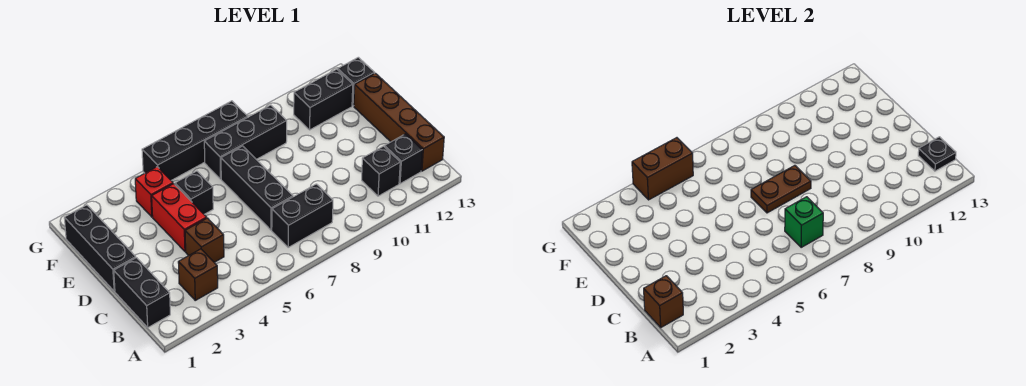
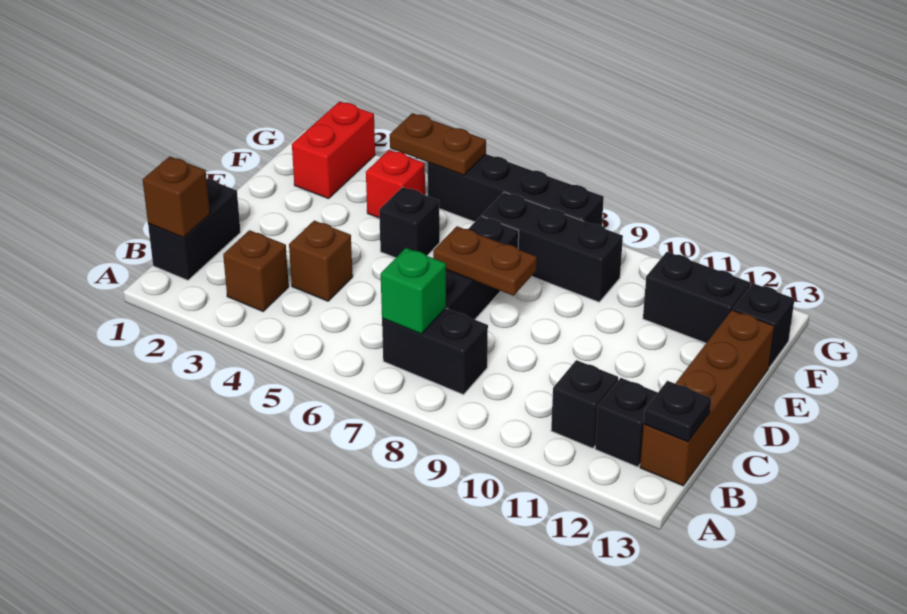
black brick D1:F1 level 1 -> none
red brick D4:E4 level 1 -> red brick F2:G2 level 1
brown brick G4:G5 level 2 -> brown plate G4:G5 level 2

